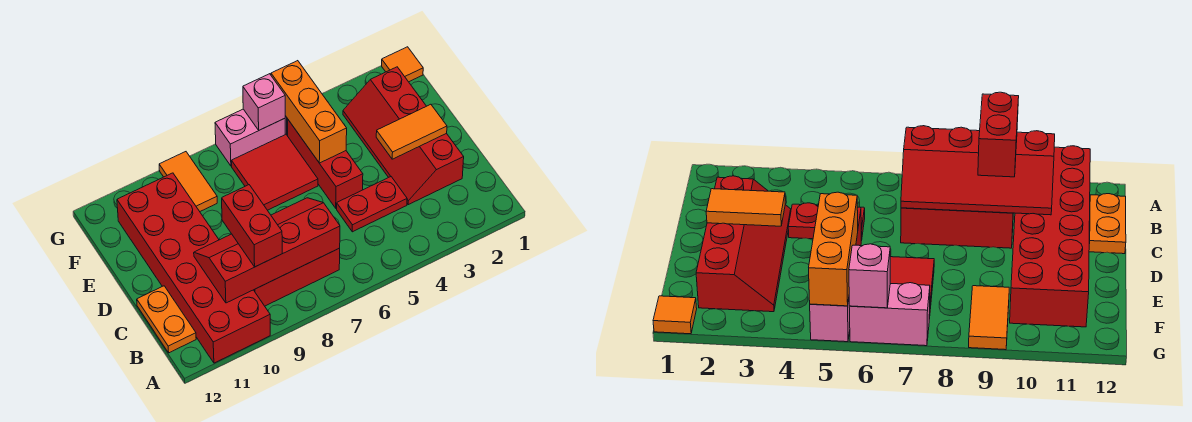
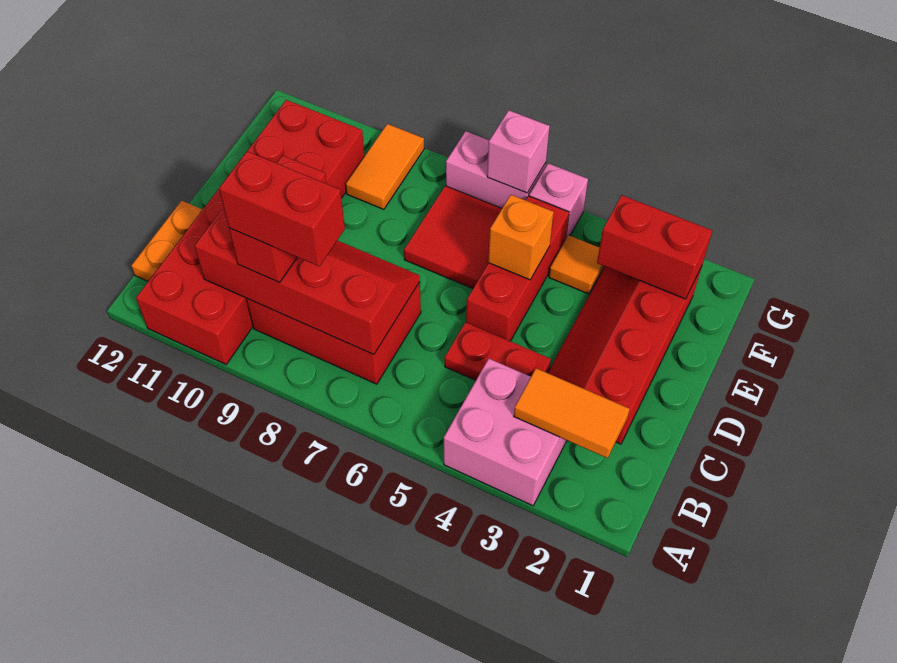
none -> pink brick A3:B4 level 1
none -> red brick B8:B9 level 4
orange tile D2:D3 level 2 -> orange tile B2:B3 level 2
orange brick E5:G5 level 2 -> orange brick E5 level 2
none -> red brick F2:F3 level 2
orange tile G1 level 1 -> orange tile F4 level 1

